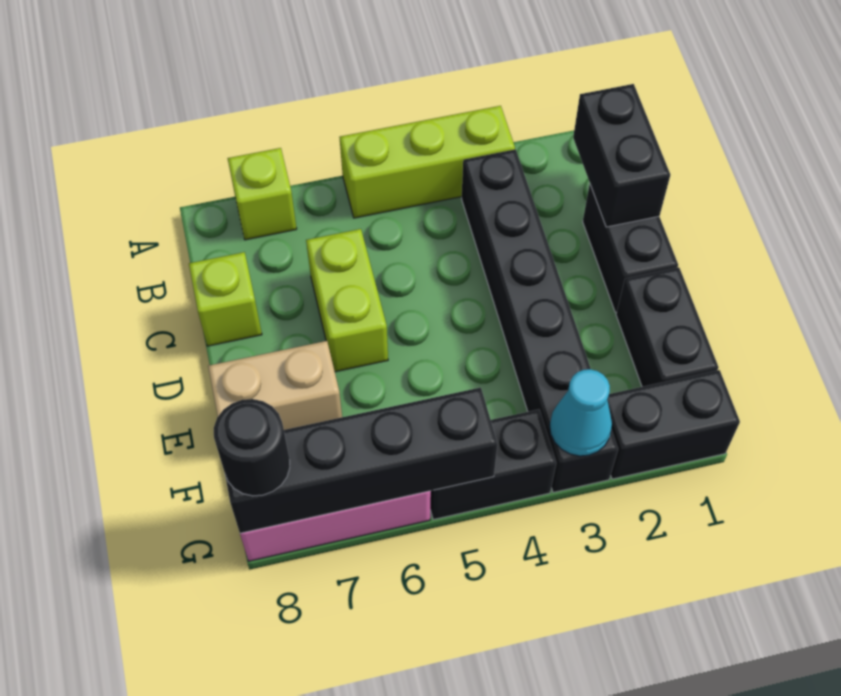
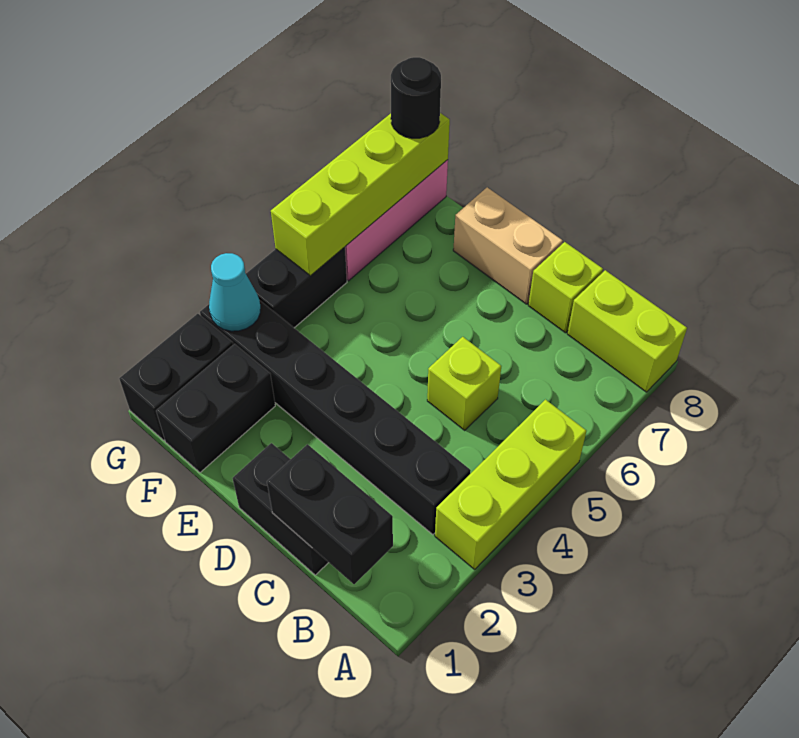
lime brick A7 level 1 -> lime brick C5 level 1
lime brick C6:D6 level 1 -> lime brick A8:B8 level 1
black brick E1:F1 level 1 -> black brick F1:F2 level 1
tan brick E7:E8 level 1 -> tan brick D8:E8 level 1
black brick G5:G8 level 2 -> lime brick G5:G8 level 2

